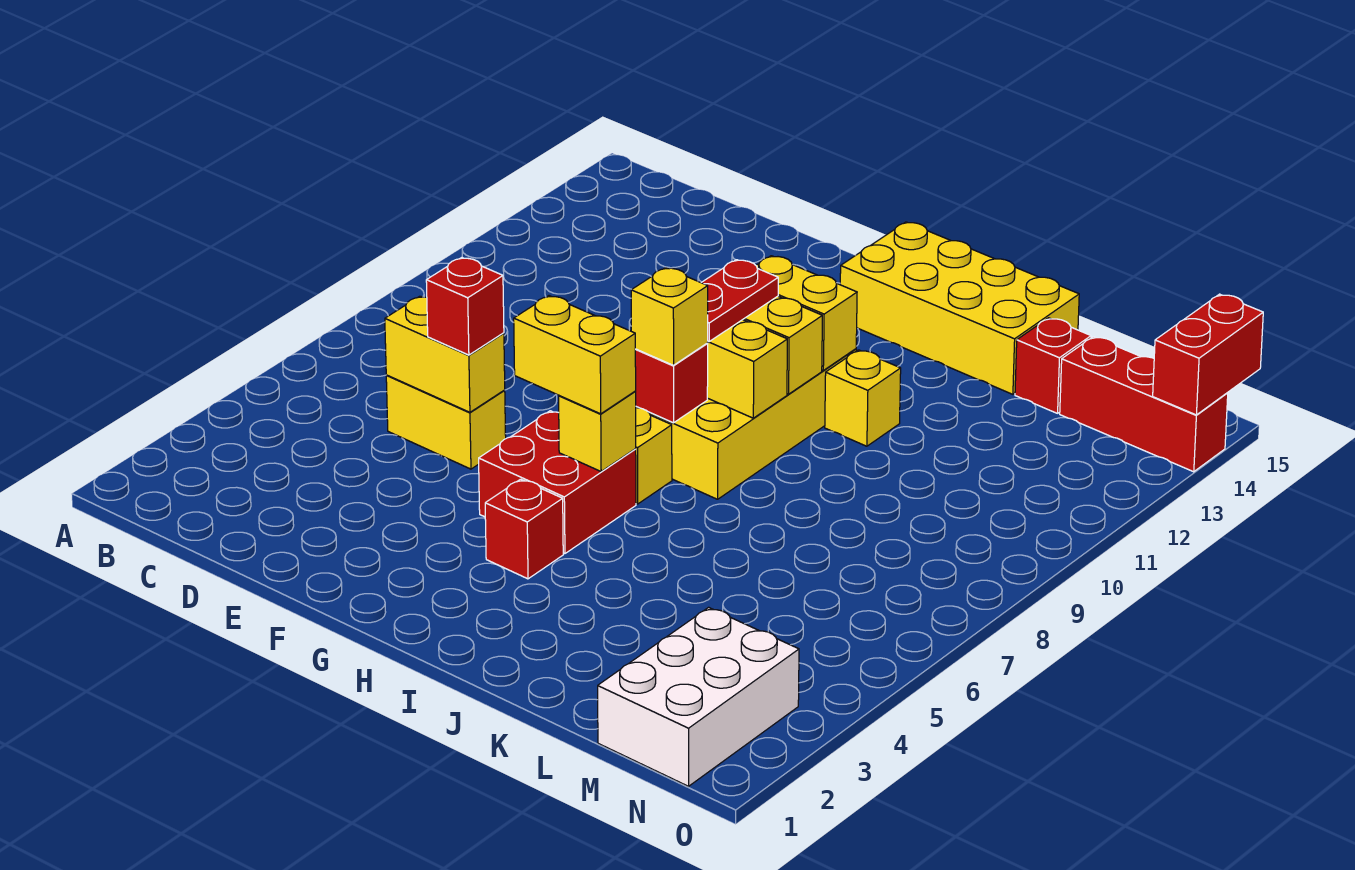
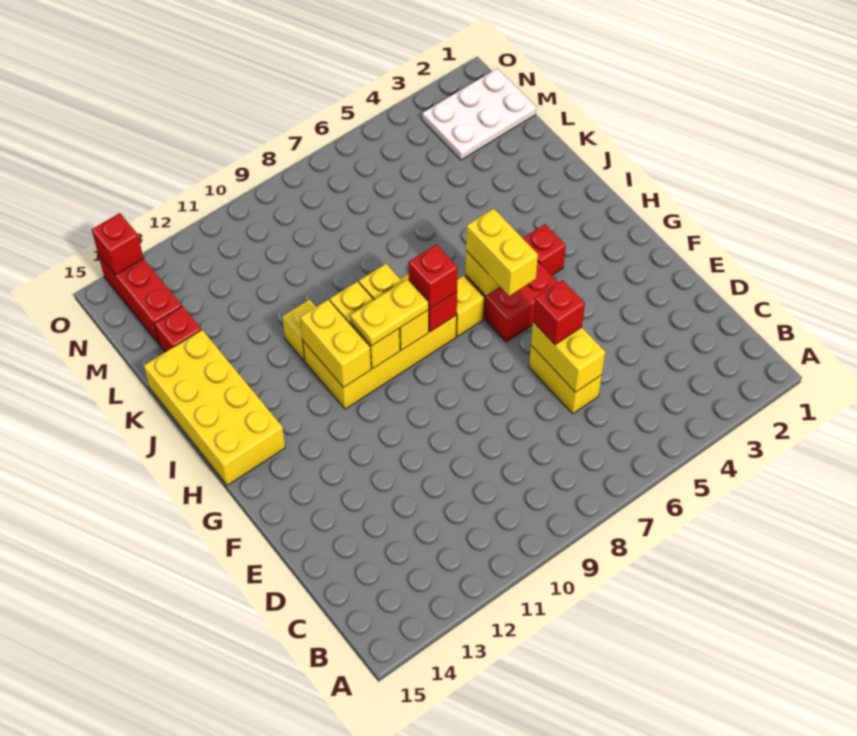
yellow brick H8 level 3 -> red brick H8 level 3
red plate H9:H10 level 3 -> yellow plate H9:H10 level 3
white brick M1:N3 level 1 -> white plate M1:N3 level 1
red brick O14:O15 level 2 -> red brick O14 level 2

